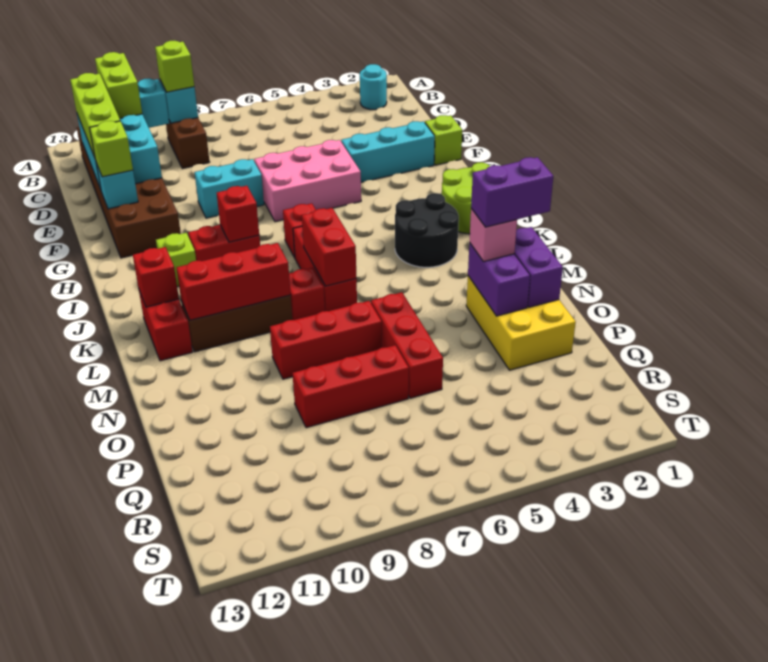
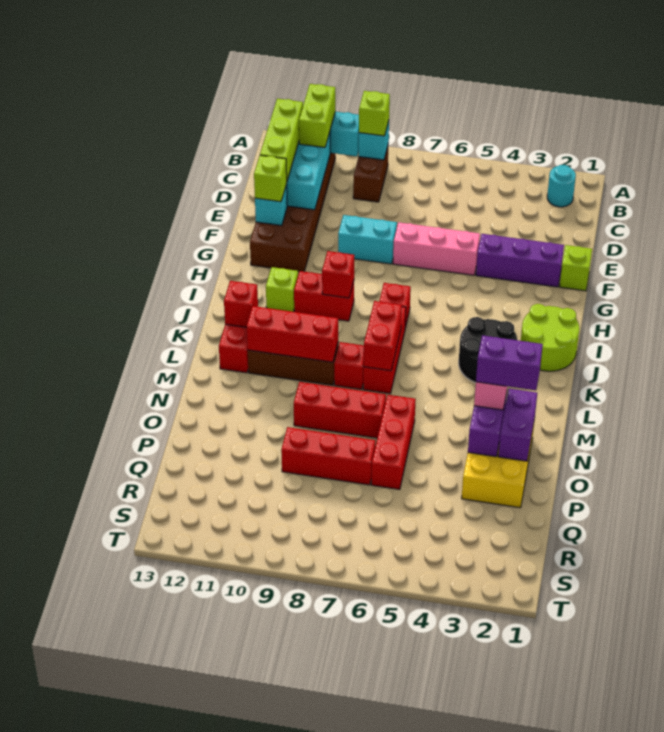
cyan brick F2:F4 level 1 -> purple brick F2:F4 level 1
pink brick F5:G7 level 1 -> pink brick F5:F7 level 1

